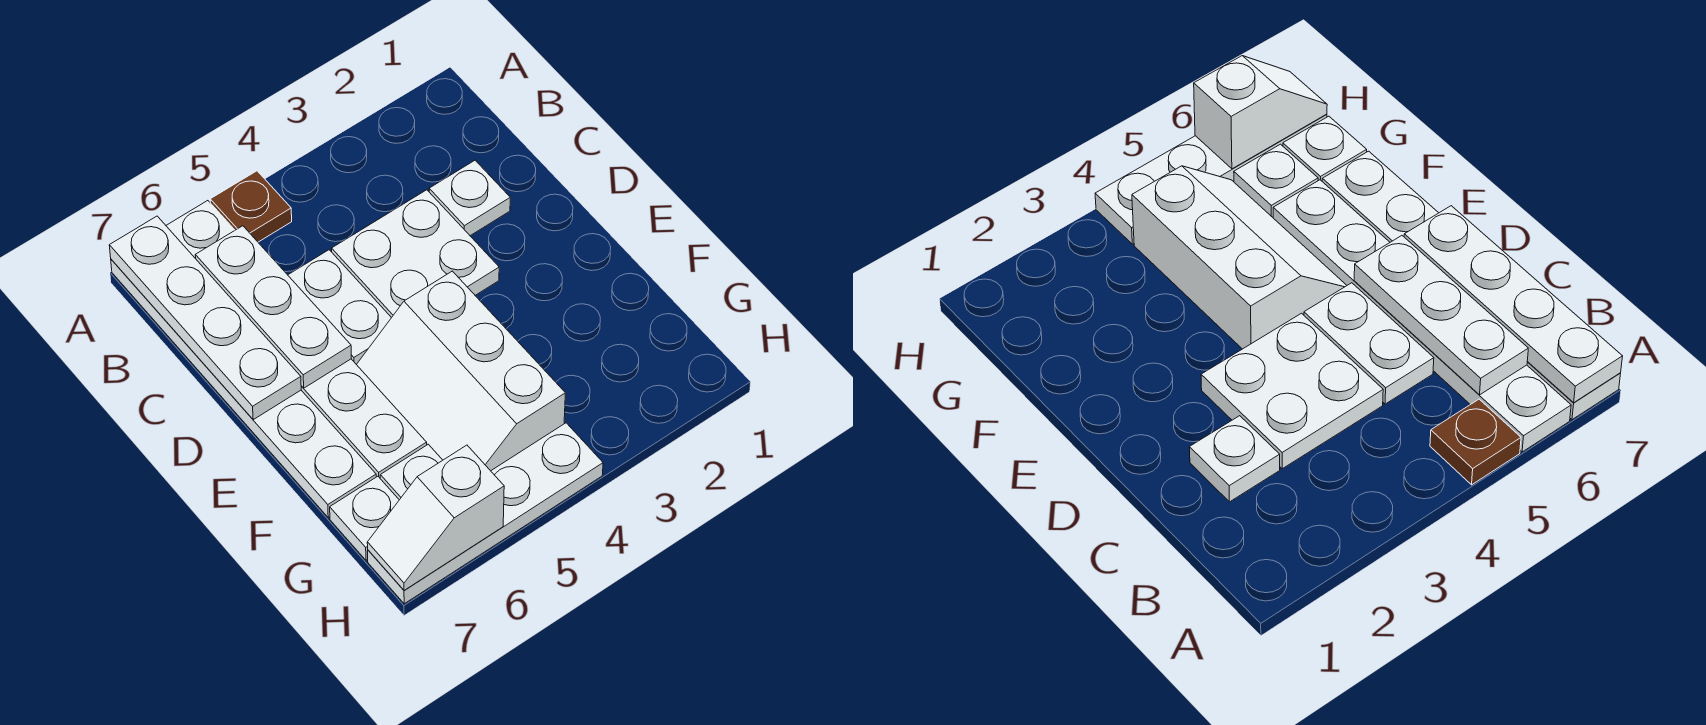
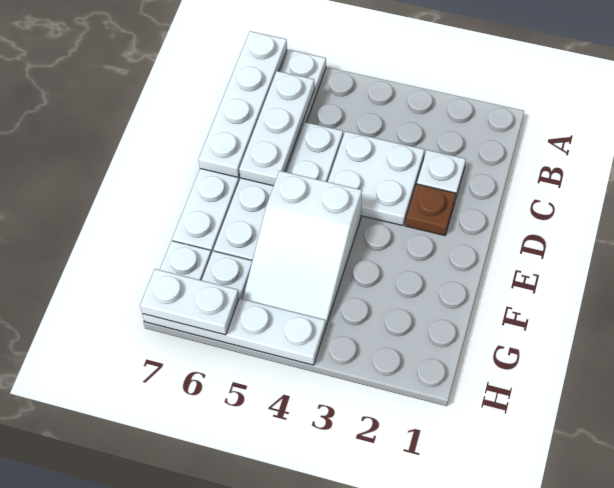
brown plate A5 level 1 -> brown plate D2 level 1
white slope E4:G5 level 1 top 4 -> white slope E4:G5 level 1 top E
white slope H6:H7 level 2 top 6 -> white plate H6:H7 level 2

